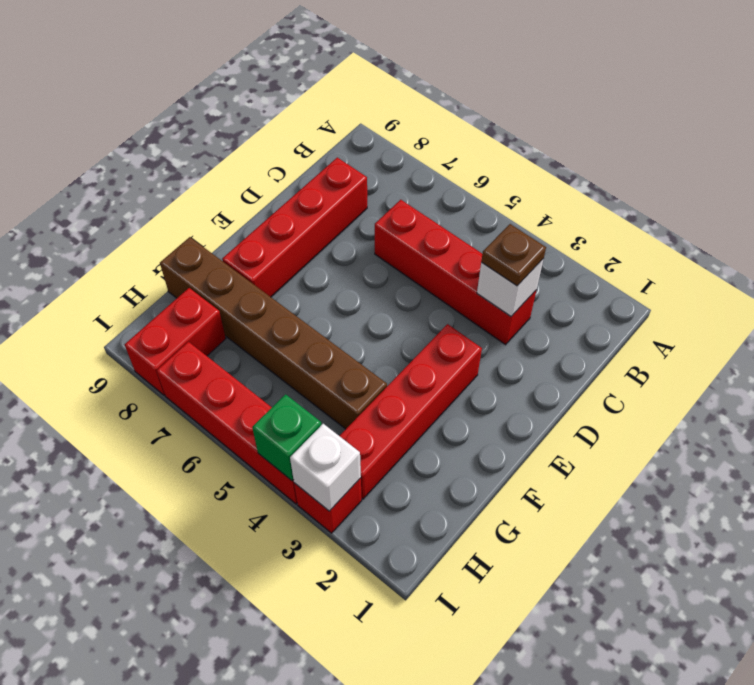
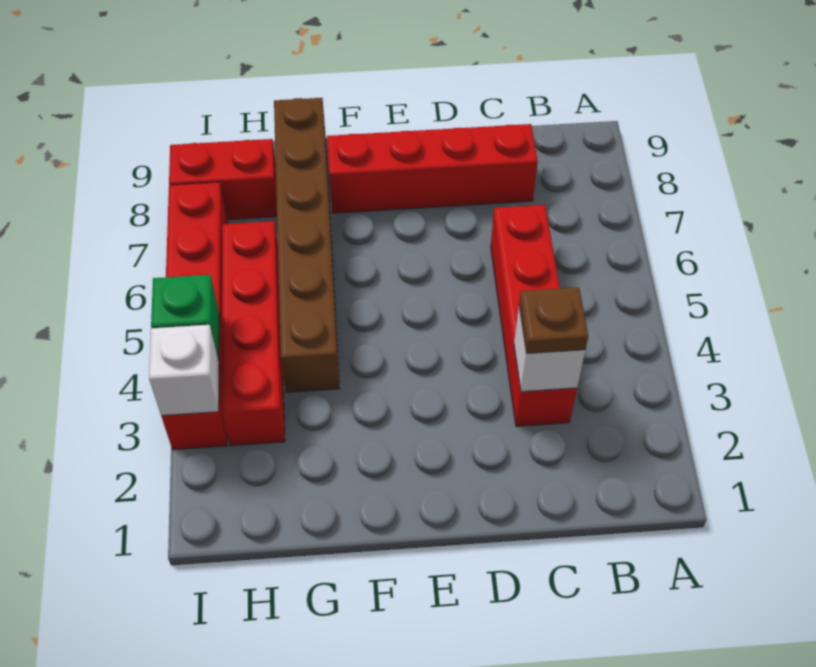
red brick E3:H3 level 1 -> red brick H3:H6 level 1

